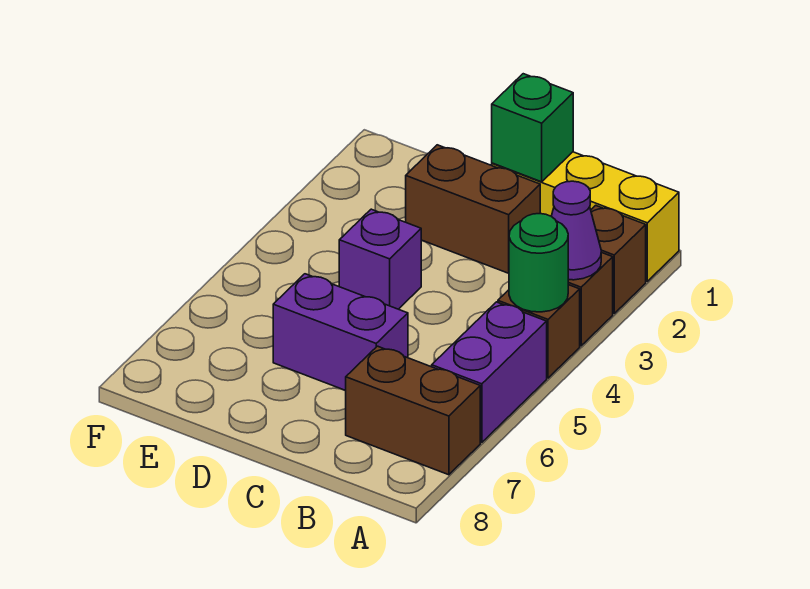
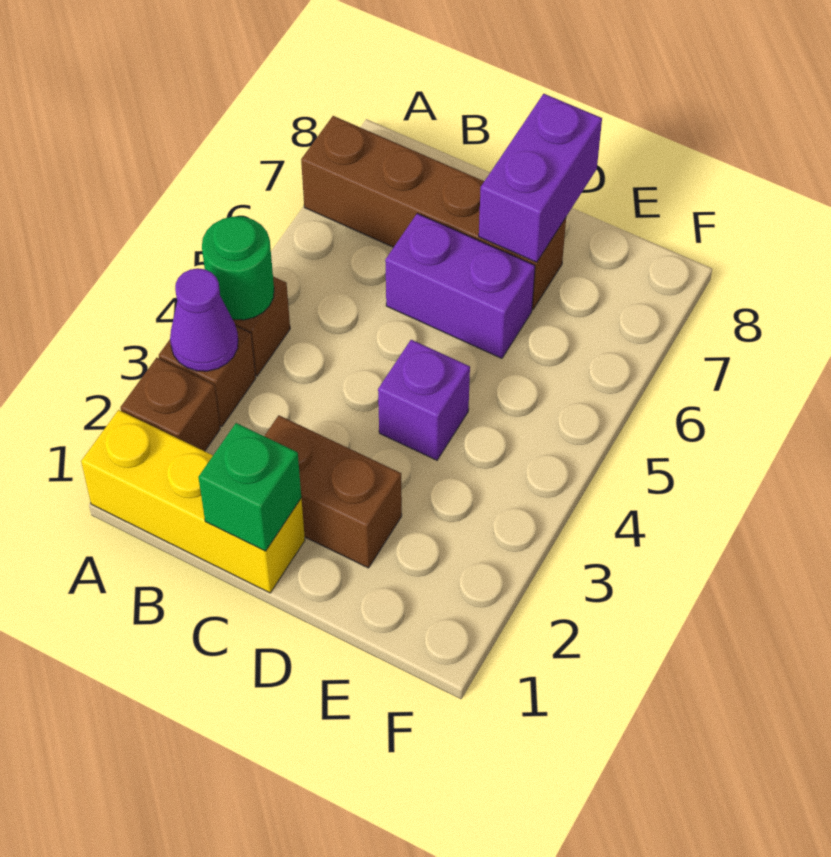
purple brick A5:A6 level 1 -> purple brick D7:D8 level 2
brown brick A7:B7 level 1 -> brown brick A7:D7 level 1

